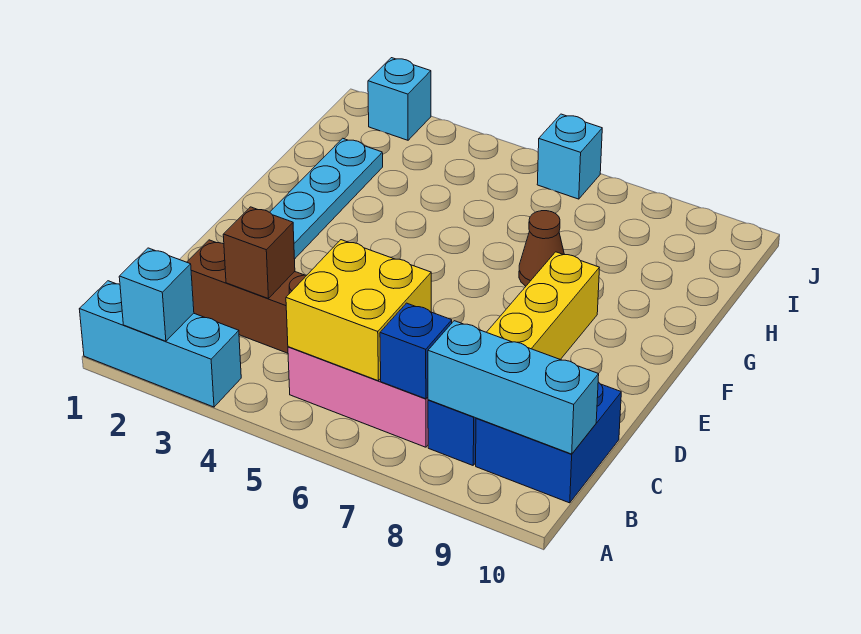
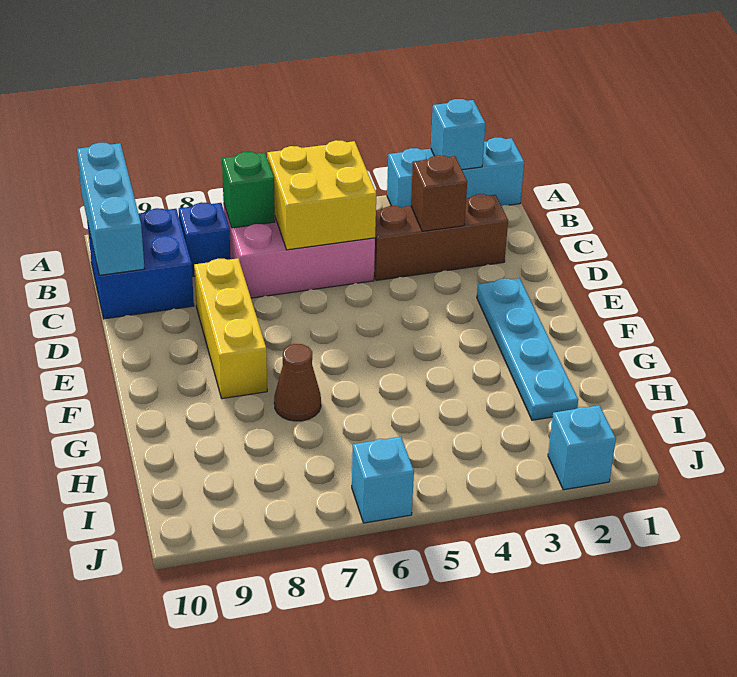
blue brick B7 level 2 -> green brick B7 level 2
cyan brick B8:B10 level 2 -> cyan brick A10:C10 level 2

